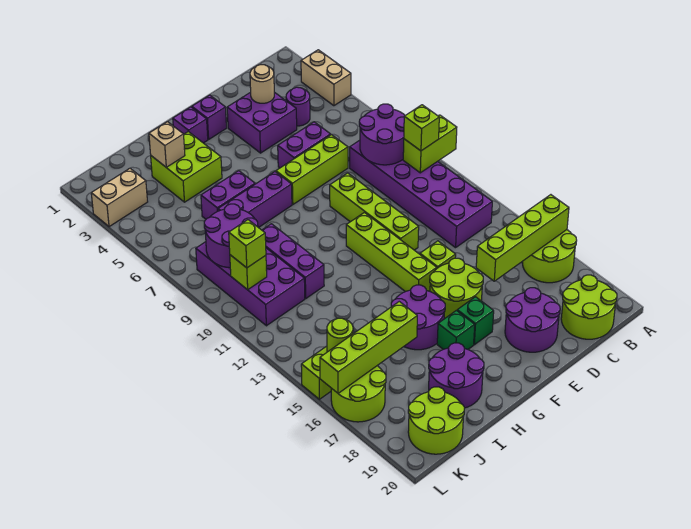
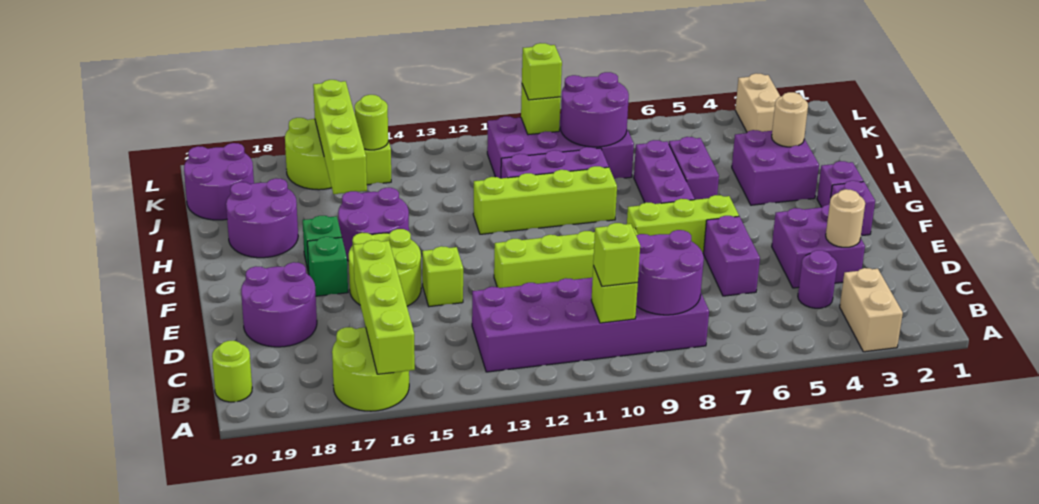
tan brick A3:A4 level 1 -> tan brick A3:B3 level 1
lime brick A10:B10 level 2 -> lime brick B10 level 2
lime round brick B19:C20 level 1 -> lime round brick B20 level 1
lime brick D7:F7 level 1 -> lime brick F6:F8 level 1
lime brick F11:F14 level 1 -> lime brick H9:H12 level 1
lime brick H3:I4 level 1 -> purple brick H3:I4 level 1
tan brick I3 level 2 -> tan round brick I3 level 2
lime round brick J19:K20 level 1 -> purple round brick J19:K20 level 1

